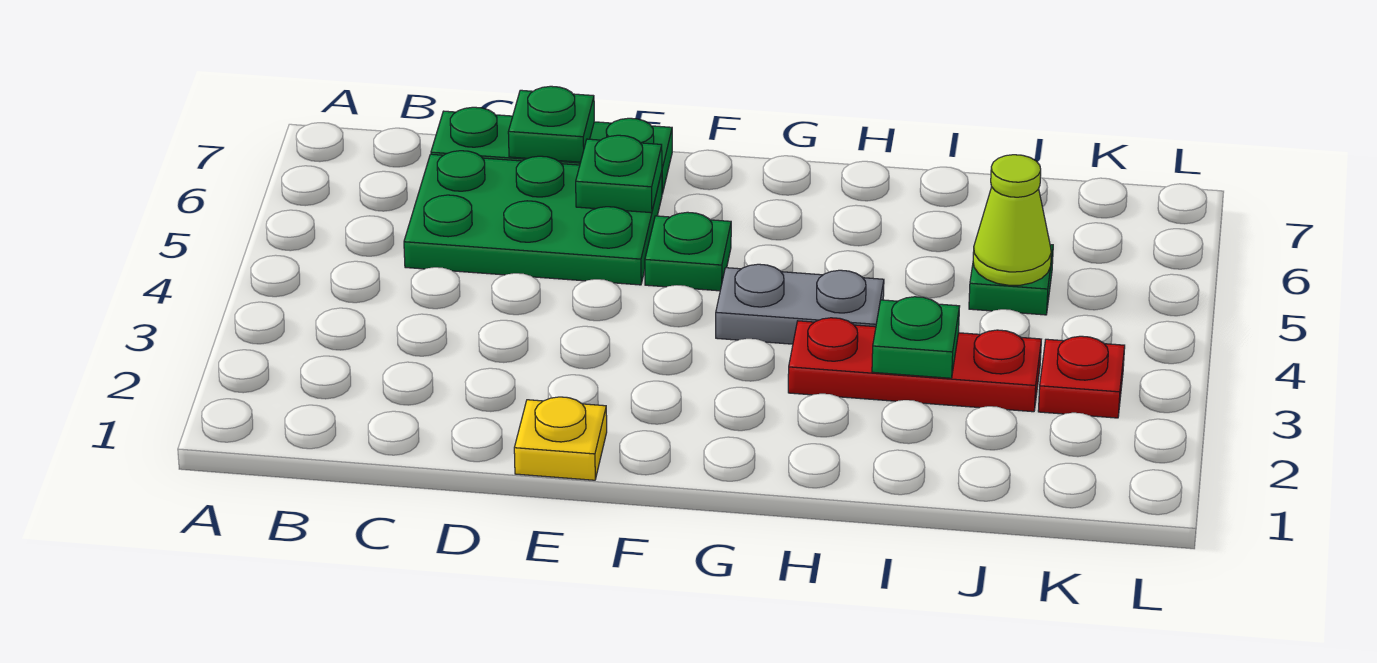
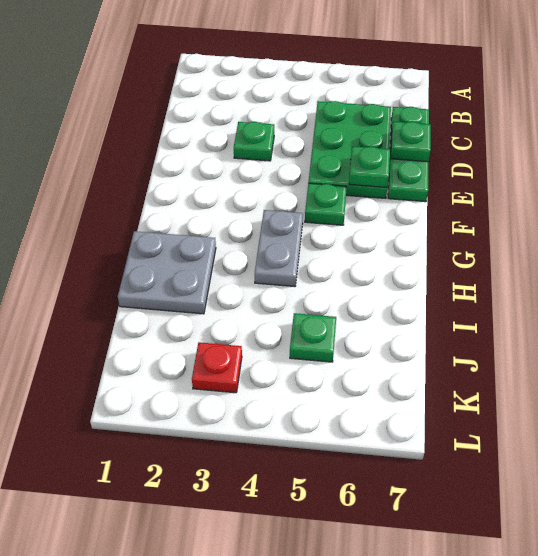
yellow plate E1 level 1 -> none
none -> grey plate H1:I2 level 1
red plate H3:J3 level 1 -> none
green plate I3 level 2 -> green plate D3 level 1
lime cone J5 level 2 -> none

